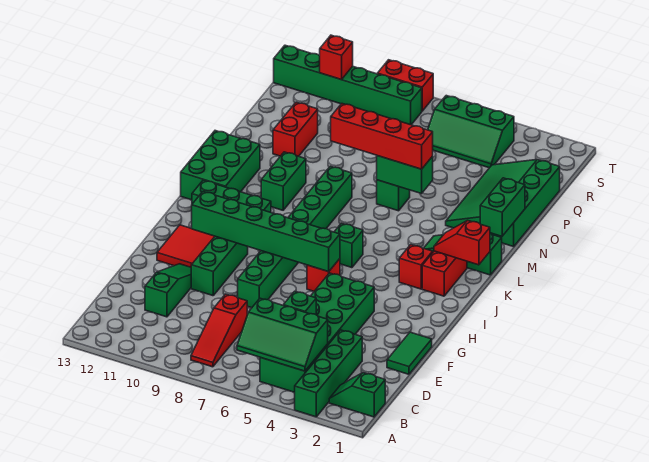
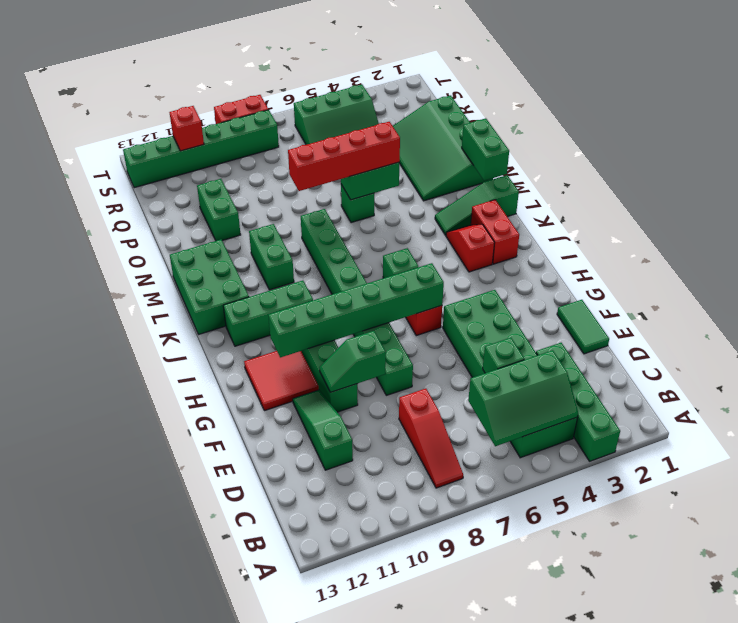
green slope B1:B2 level 1 top 1 -> green slope F9:F10 level 2 top 9
red slope K1:K2 level 2 top 1 -> none
red brick O11:P11 level 1 -> green brick O11:P11 level 1

